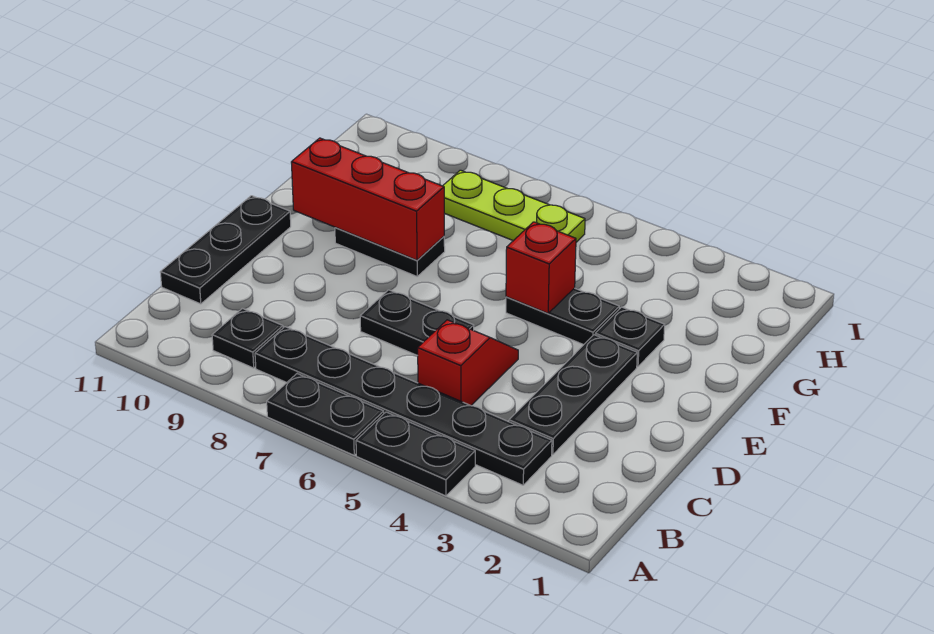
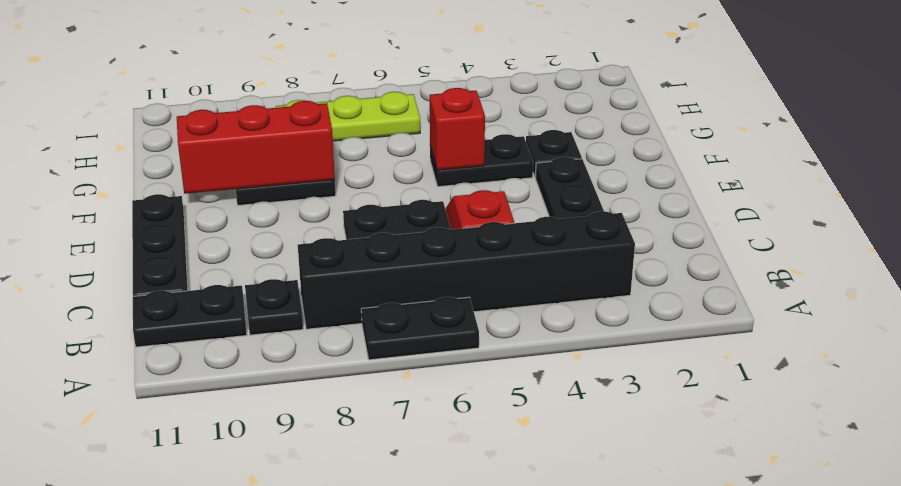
black plate A4:A5 level 1 -> black plate B10:B11 level 1
black plate B3:B8 level 1 -> black brick B3:B8 level 1

